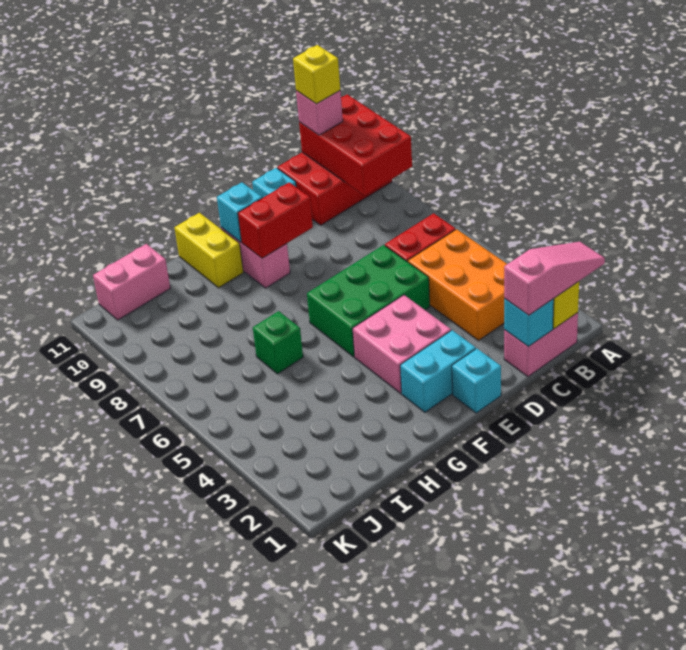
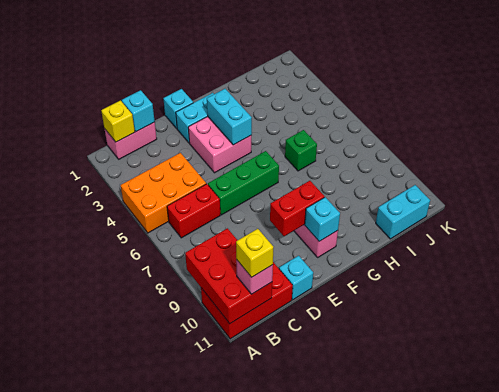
pink slope A1:C1 level 3 top C -> none
orange brick B3:C5 level 1 -> orange brick A4:C5 level 1
green brick D5:F6 level 1 -> green brick D6:F6 level 1
none -> cyan brick F3:F4 level 2
yellow brick G10:G11 level 1 -> none
pink brick I11:J11 level 1 -> cyan brick I11:J11 level 1

